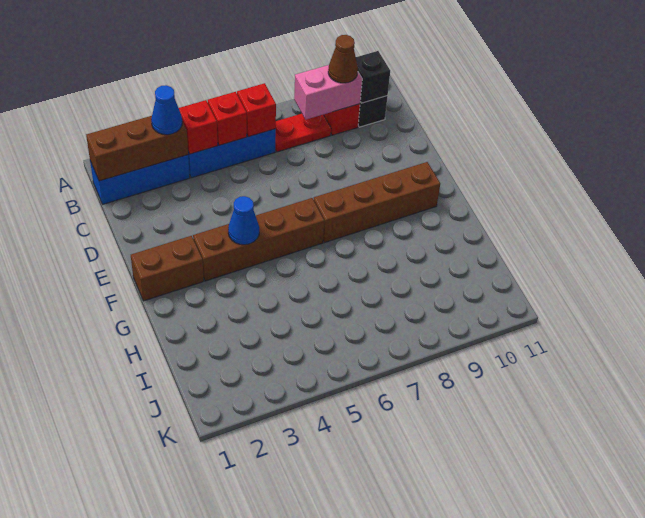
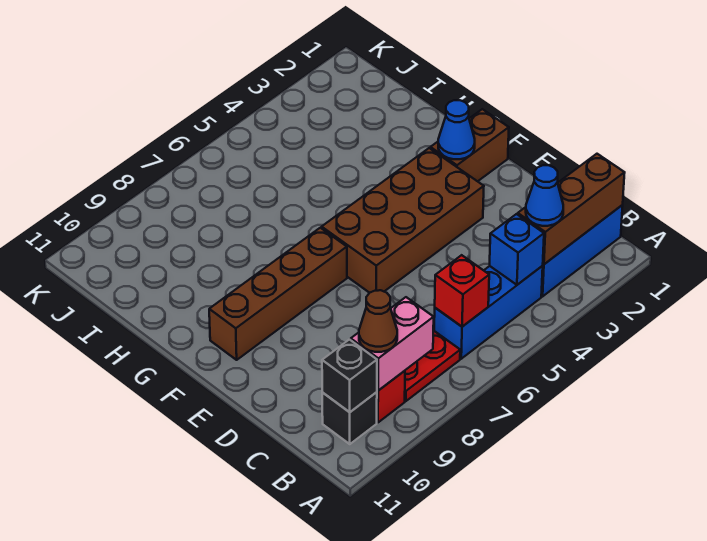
red brick B4 level 2 -> blue brick B4 level 2
red brick B5 level 2 -> none
brown brick F3:F6 level 1 -> brown brick E3:F6 level 1
blue cone F4 level 2 -> blue cone F2 level 2

